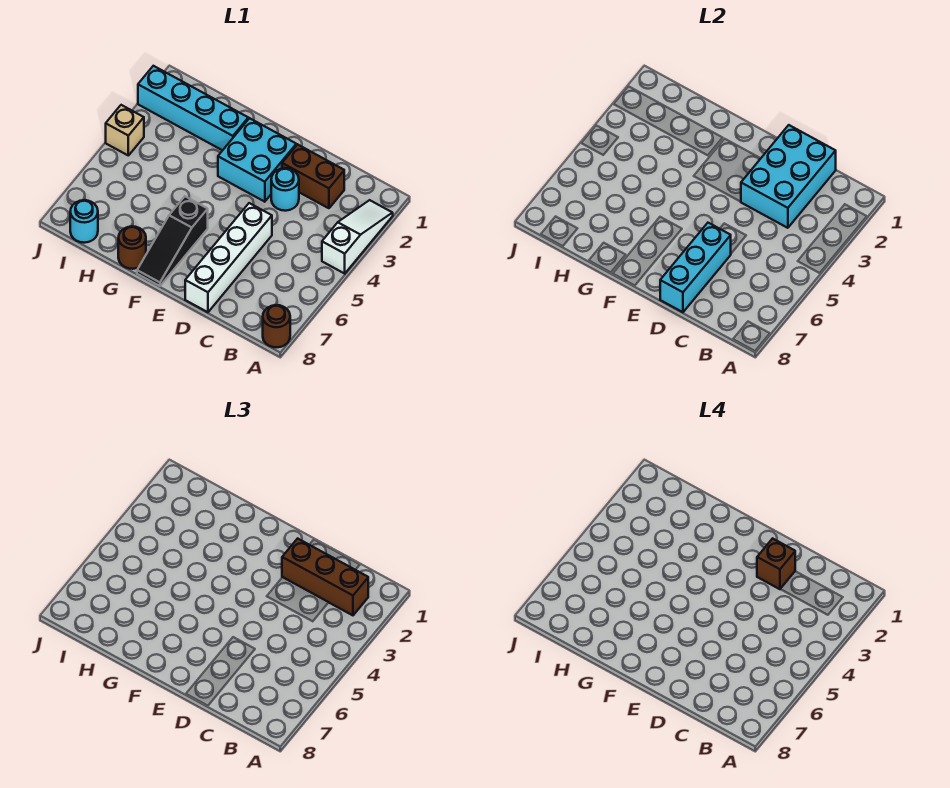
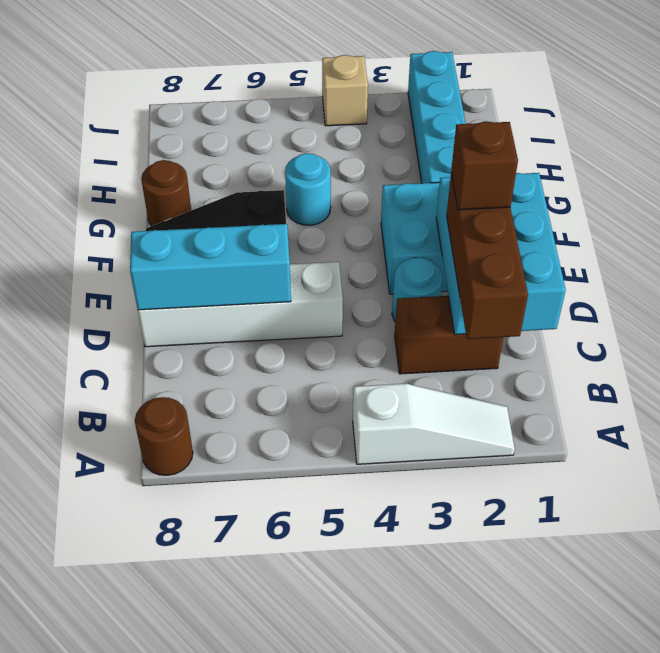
cyan brick C1:D3 level 2 -> cyan brick C1:E2 level 2
brown brick C2:D2 level 1 -> brown brick C2:C3 level 1
cyan round brick I8 level 1 -> cyan round brick G5 level 1

